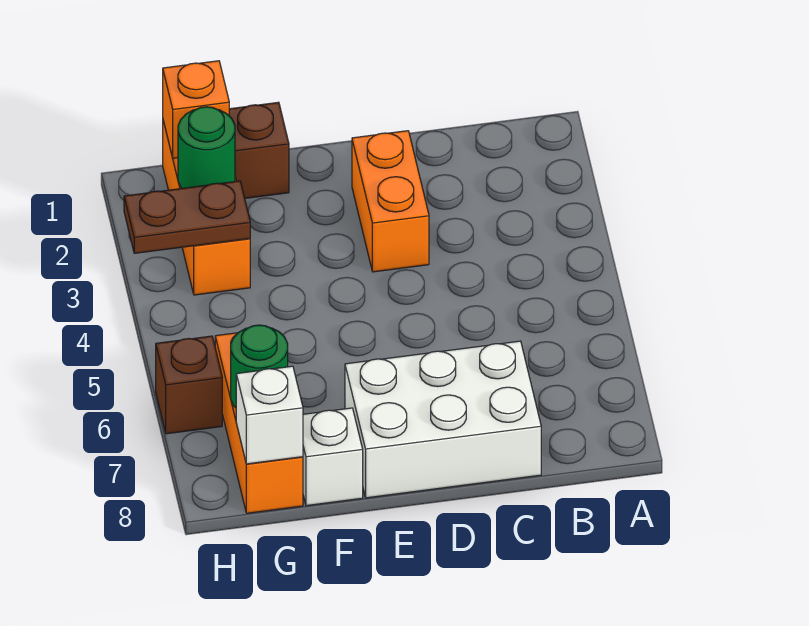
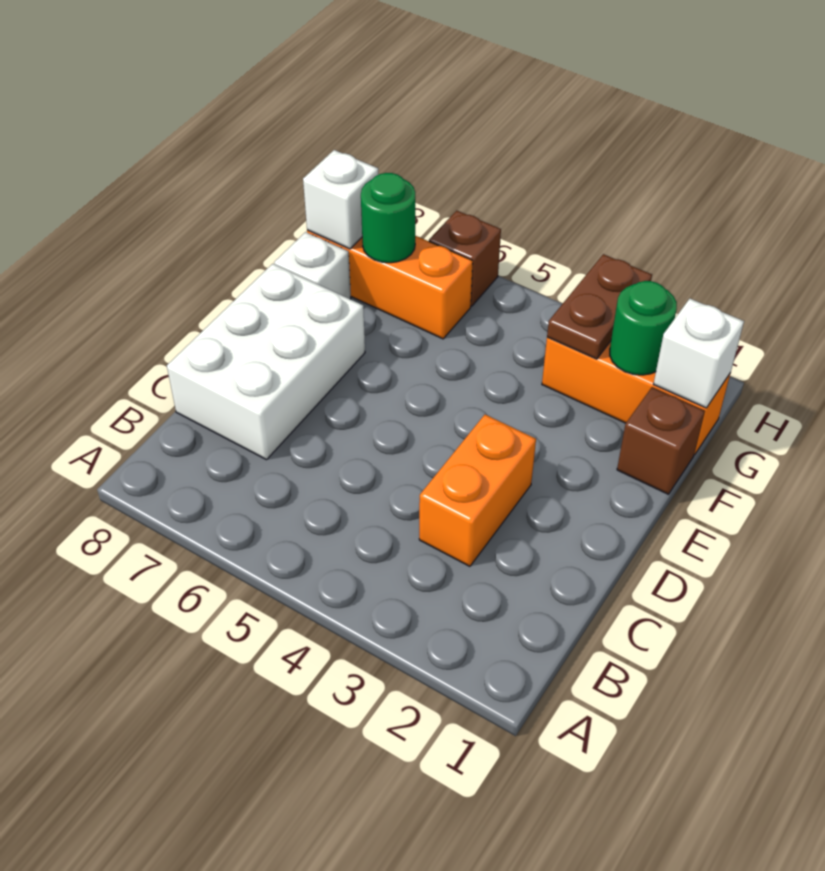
orange brick D2:D3 level 1 -> orange brick C3:D3 level 1
orange brick G1 level 2 -> white brick G1 level 2

